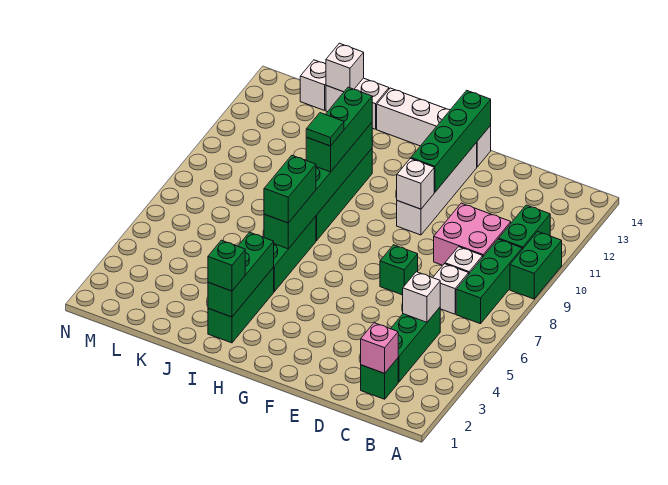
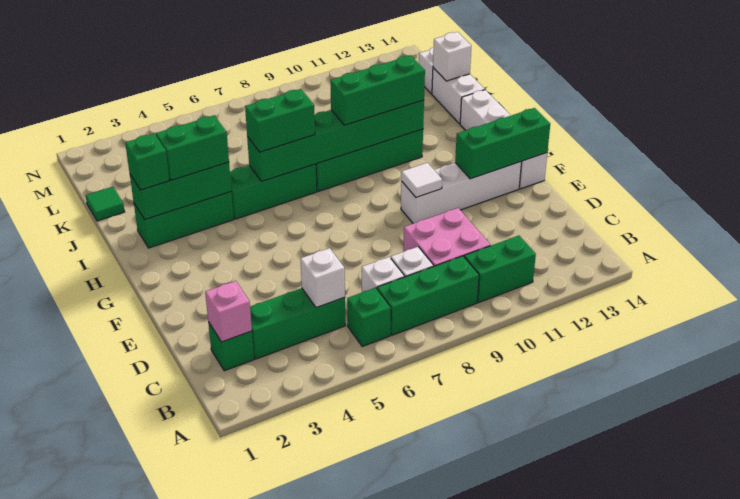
green brick A9:A10 level 1 -> green brick I3:I4 level 3
green brick E7 level 1 -> green brick B6 level 1
white brick F10 level 2 -> white tile F10 level 2
green brick F11:F14 level 2 -> green brick F12:F14 level 2
green tile I9 level 4 -> green tile K1 level 1

